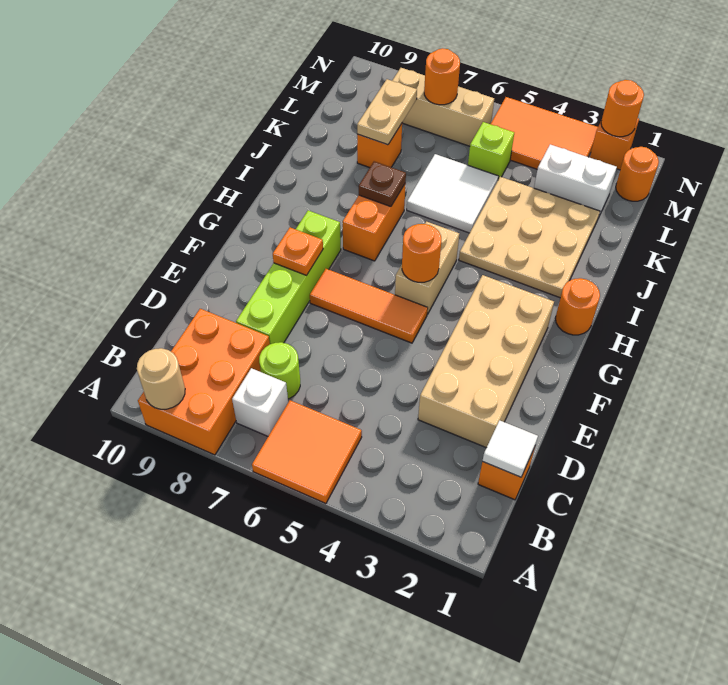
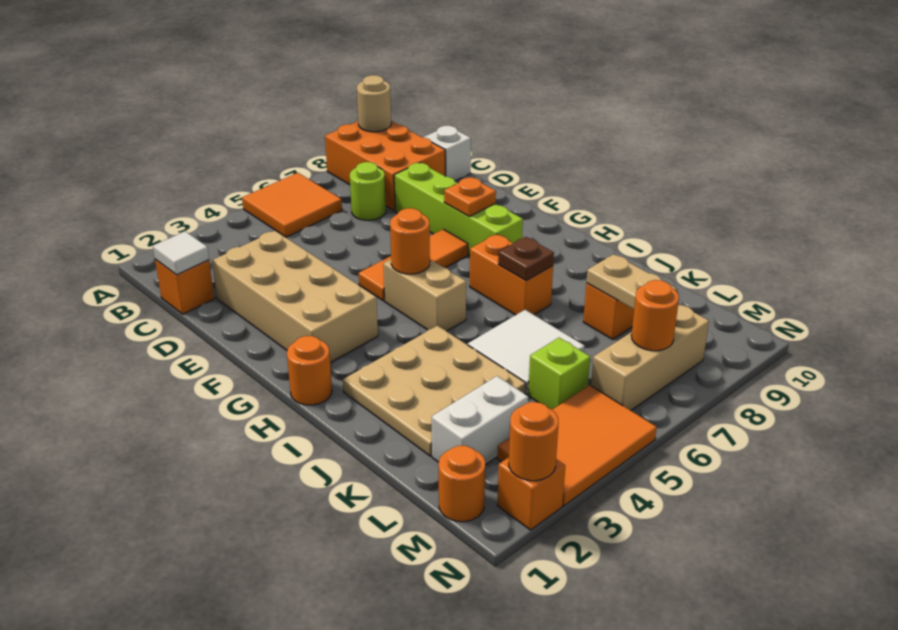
white brick B7 level 1 -> white brick C10 level 1

